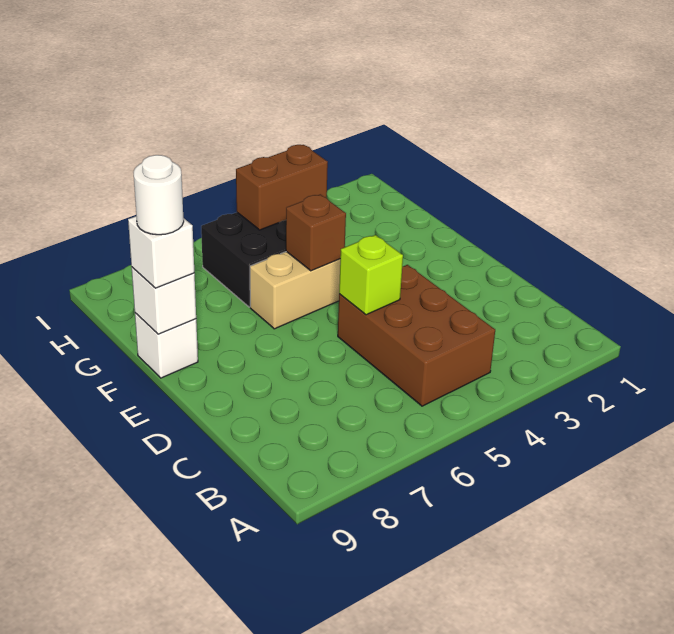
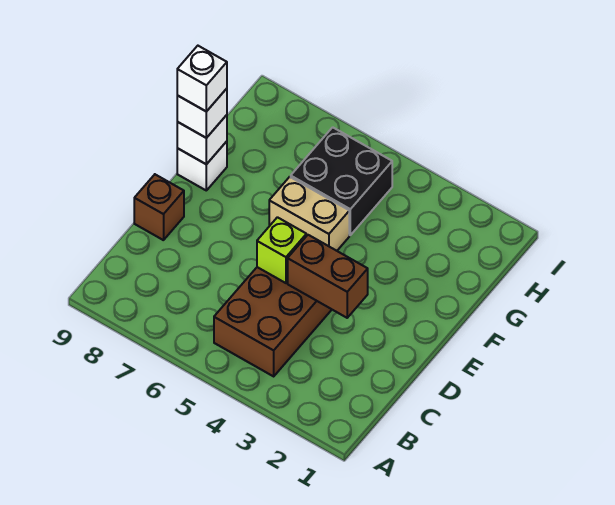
brown brick F5 level 2 -> brown brick D9 level 1
white round brick F9 level 4 -> white brick F9 level 4
brown brick H4:H5 level 2 -> brown brick D3:D4 level 2

